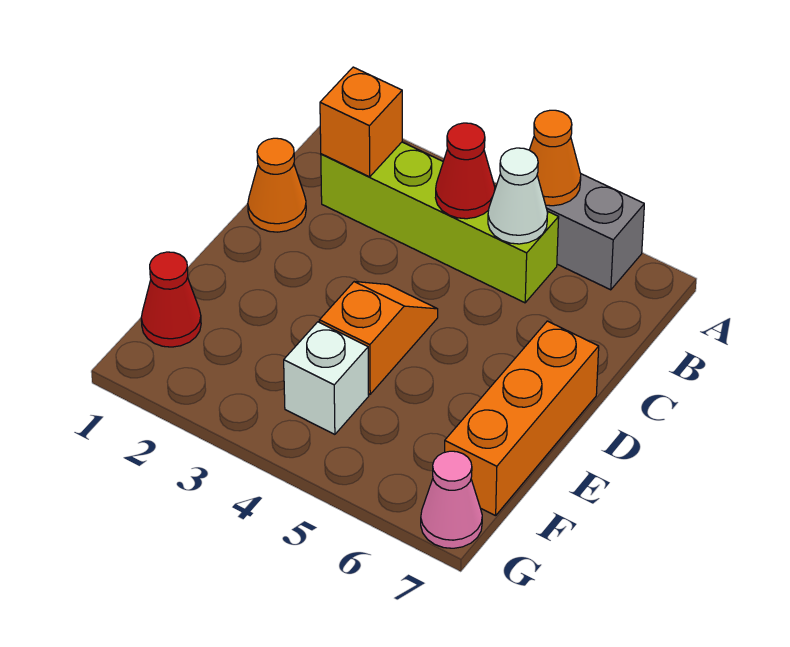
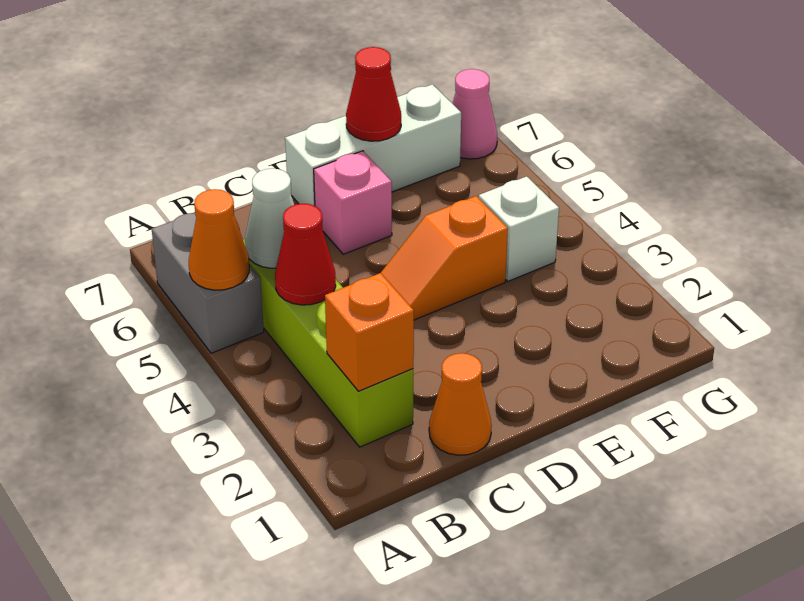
none -> pink brick D6 level 1
orange brick D7:F7 level 1 -> white brick D7:F7 level 1
red cone F1 level 1 -> red cone E7 level 2

